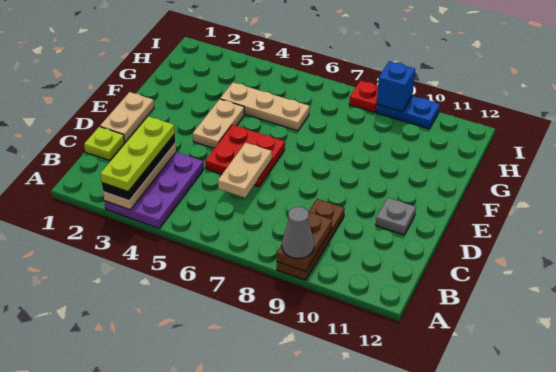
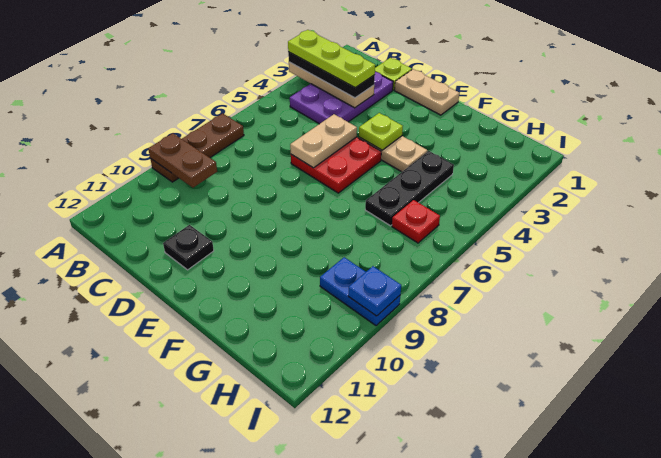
purple plate A3:C4 level 1 -> purple plate B2:C4 level 1
brown plate A9:C9 level 1 -> brown plate A7:A9 level 1
grey cone A9 level 3 -> none
tan plate C6:D6 level 2 -> tan plate D5:D6 level 2
grey plate D11 level 1 -> black plate D11 level 1
none -> lime plate E4 level 2
tan plate G4:G6 level 1 -> black plate G4:G6 level 1
red plate I8 level 1 -> red plate H6 level 1
blue plate I9:I10 level 1 -> blue plate H9:I9 level 1
blue brick I9 level 2 -> blue plate I9 level 2

